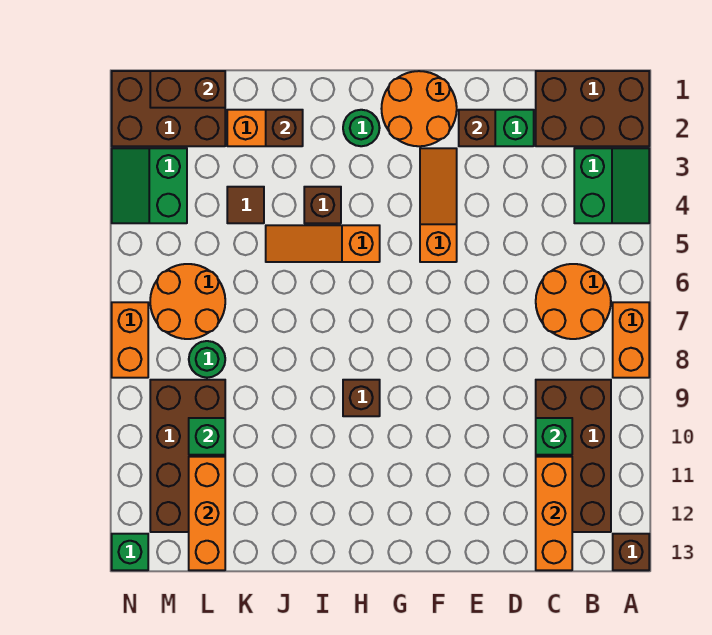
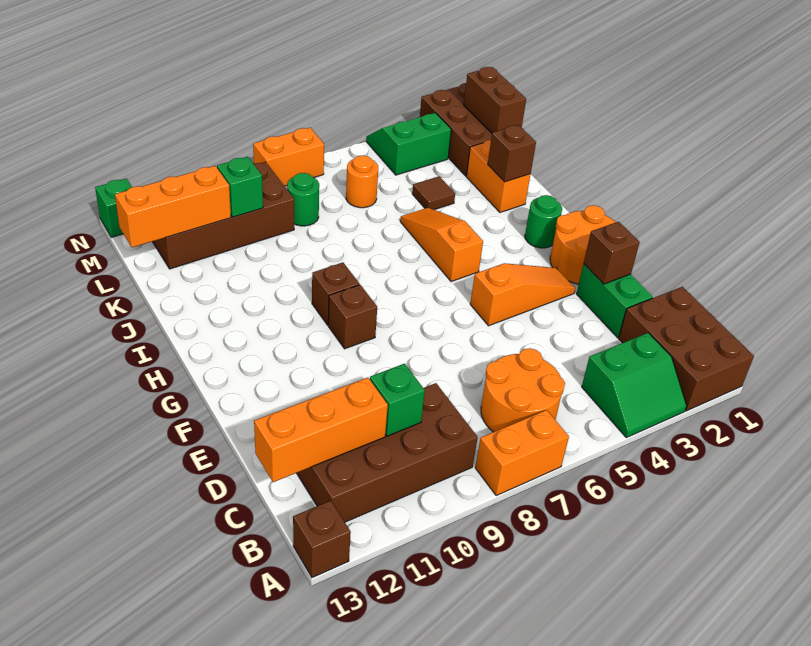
brown brick I4 level 1 -> brown brick G9 level 1
orange round brick L6:M7 level 1 -> orange round brick L6 level 1

